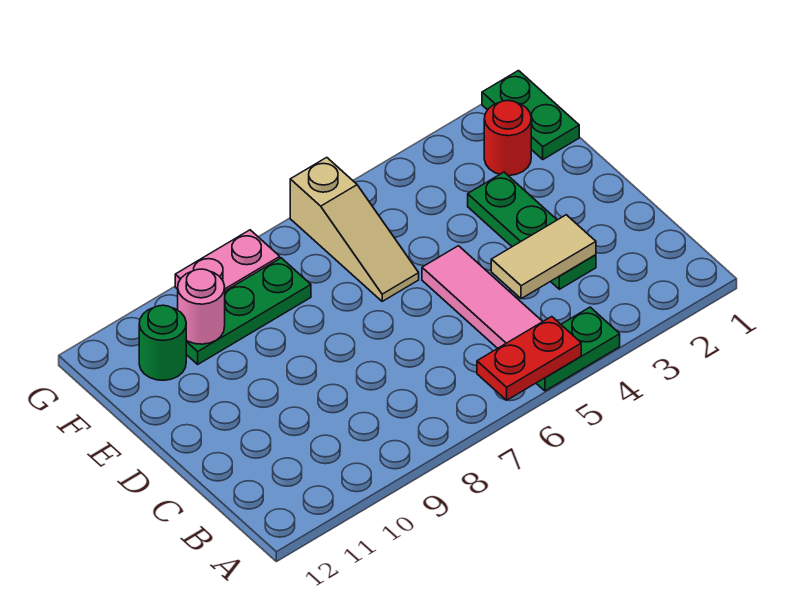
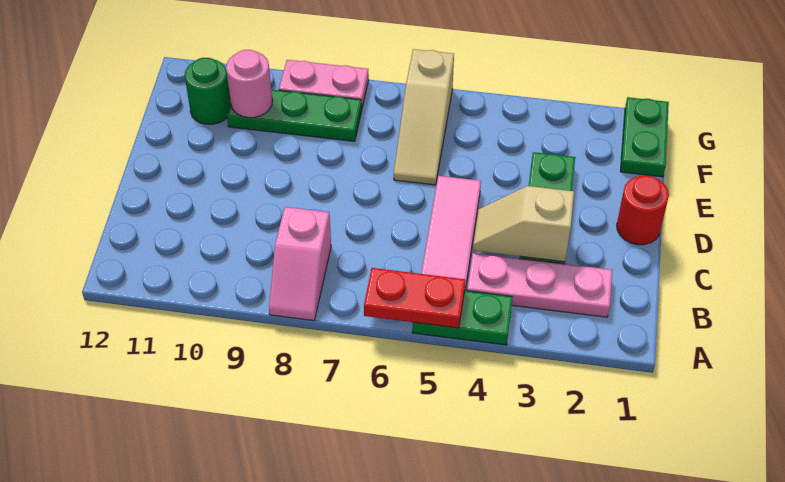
none -> pink slope A8:B8 level 1 top B
none -> pink plate B2:B4 level 1
tan tile C3:C4 level 2 -> tan slope C3:C4 level 2 top 3
red round brick F2 level 1 -> red round brick D1 level 1

